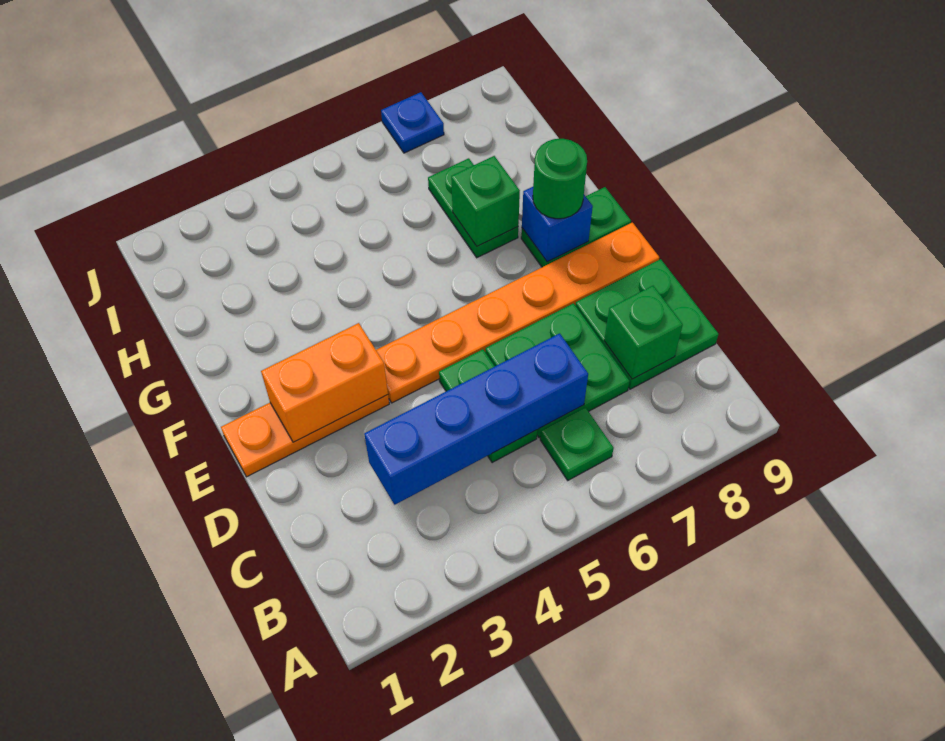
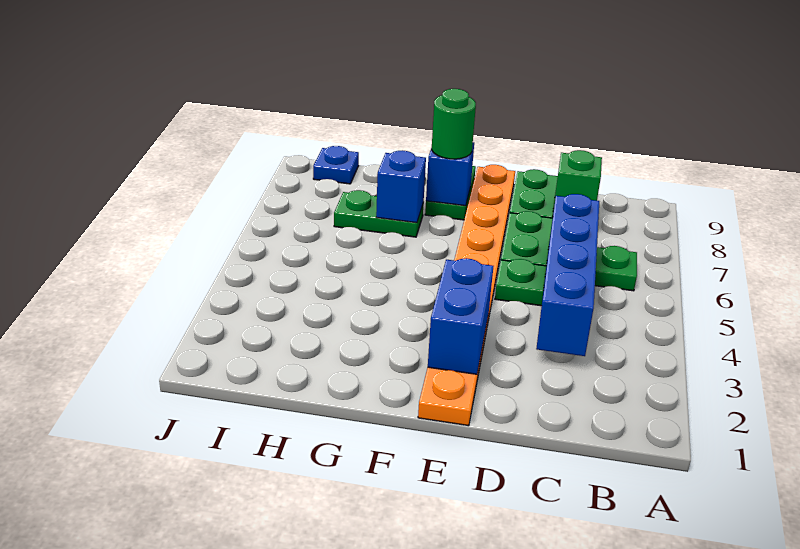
orange brick E2:E3 level 2 -> blue brick E2:E3 level 2
green brick G7 level 2 -> blue brick G7 level 2
blue plate J7 level 1 -> blue plate I9 level 1

